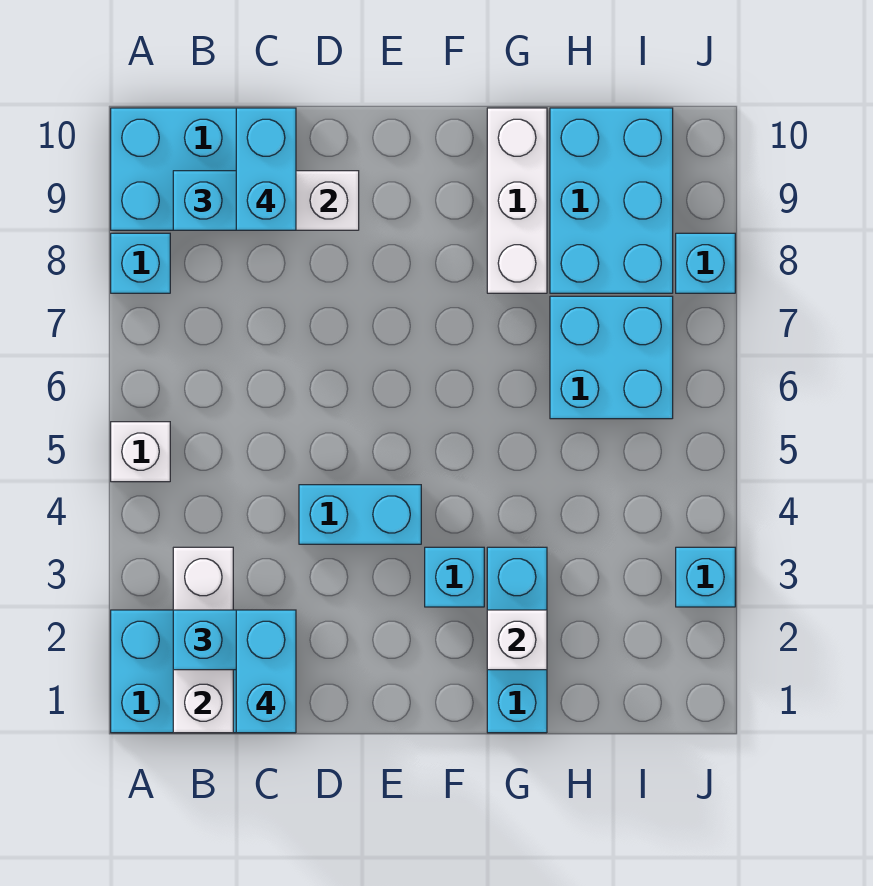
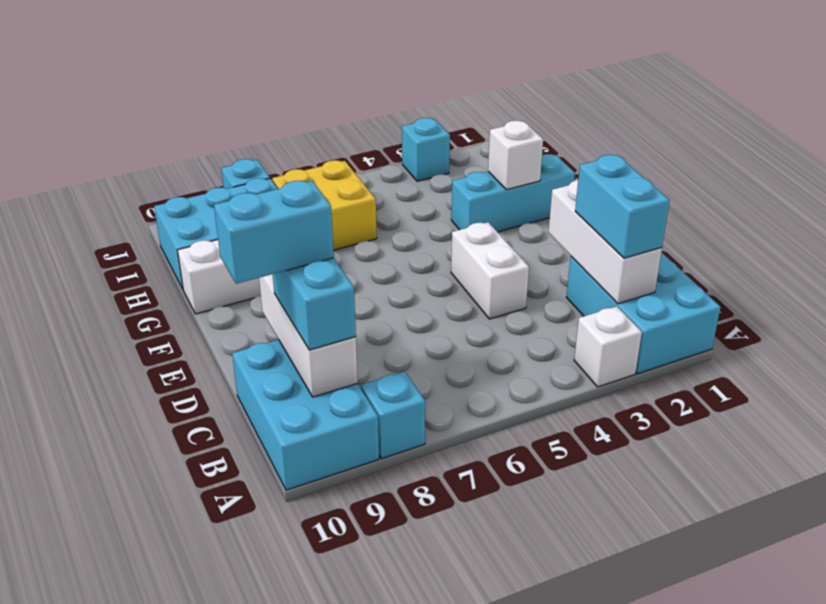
white brick A5 level 1 -> white brick A3 level 1
white brick B1:B3 level 2 -> white brick B2:D2 level 2
cyan brick C1:C2 level 4 -> none
cyan brick D4:E4 level 1 -> white brick D4:E4 level 1
cyan brick F3 level 1 -> none
cyan brick H6:I7 level 1 -> yellow brick H6:I7 level 1

